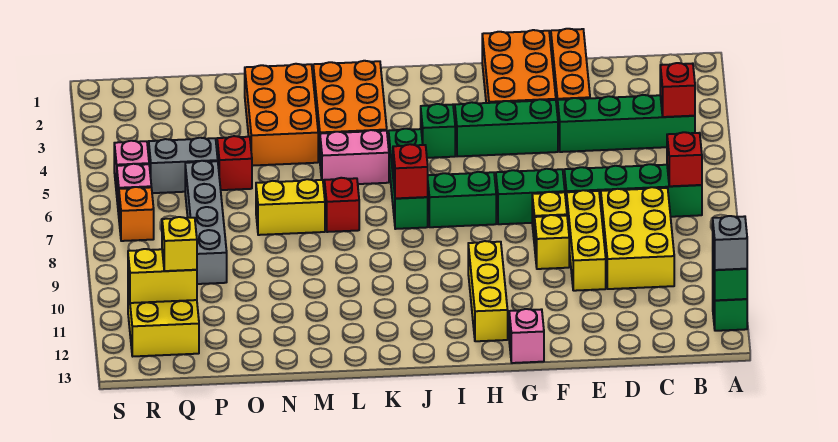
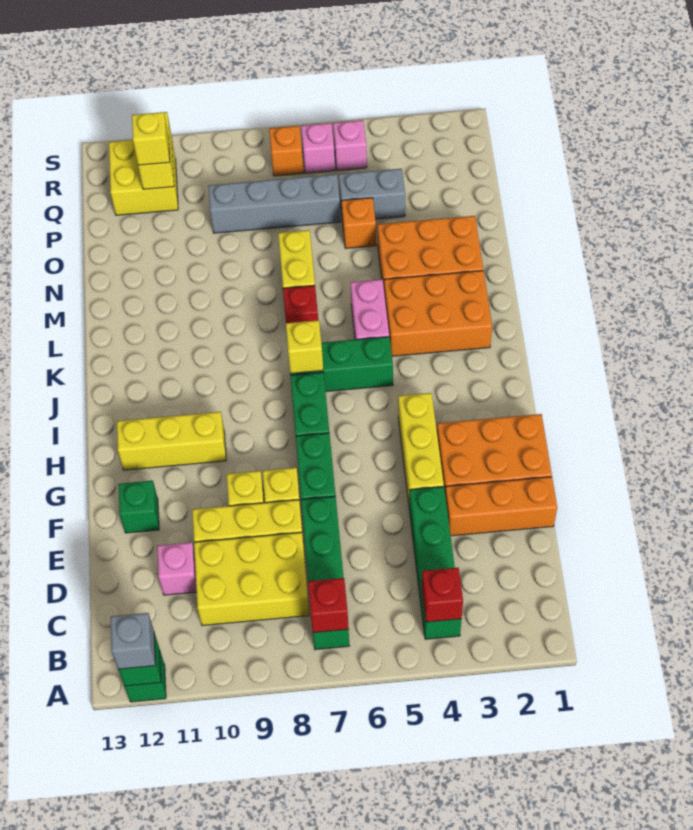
green brick F4:H4 level 1 -> yellow brick F4:H4 level 1
pink brick G13 level 1 -> pink brick D11 level 1
green brick I4 level 1 -> green brick F12 level 1
red brick J7 level 2 -> yellow brick J7 level 2
red brick O5 level 1 -> orange brick O5 level 1
grey brick P5:Q5 level 1 -> grey brick P4:P5 level 1

